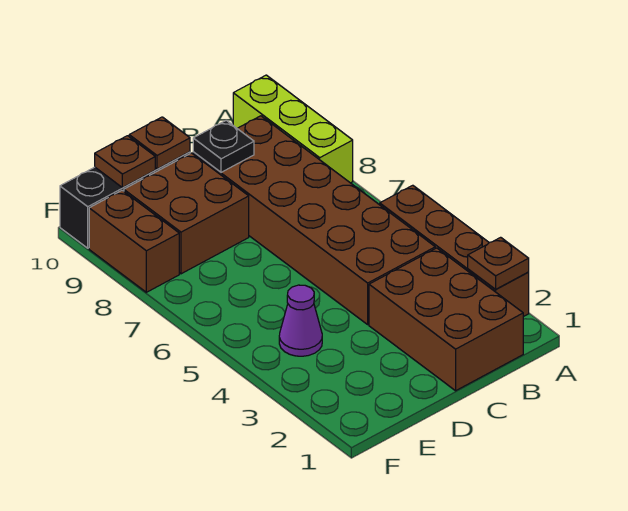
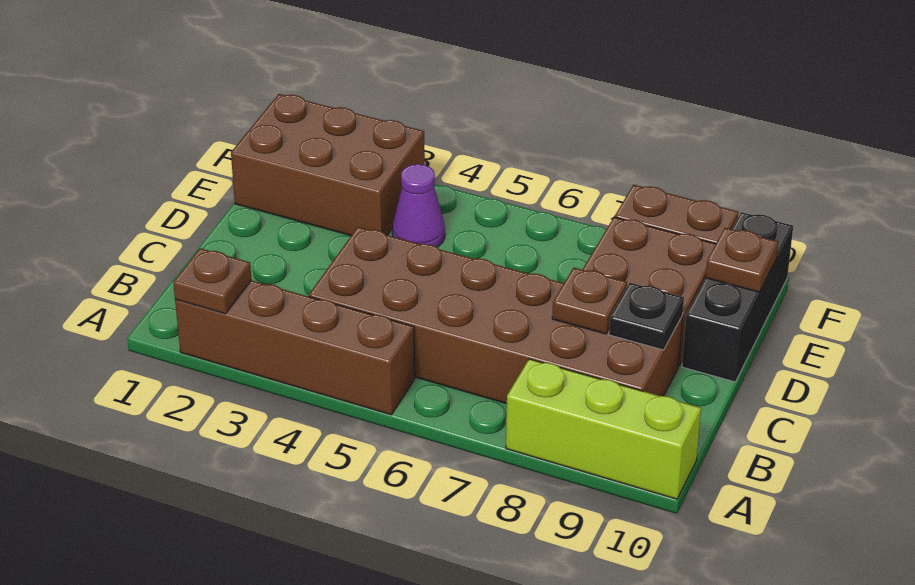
brown brick B1:C3 level 1 -> brown brick E1:F3 level 1
brown plate D10 level 2 -> brown plate C8 level 2

